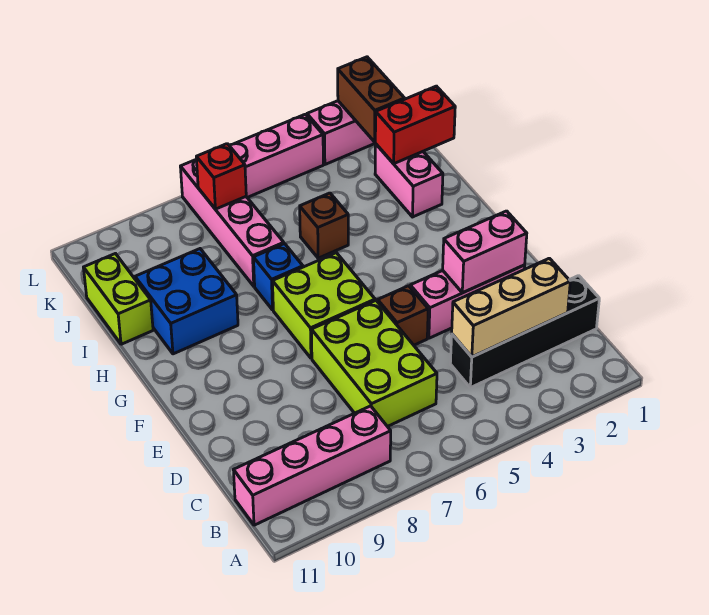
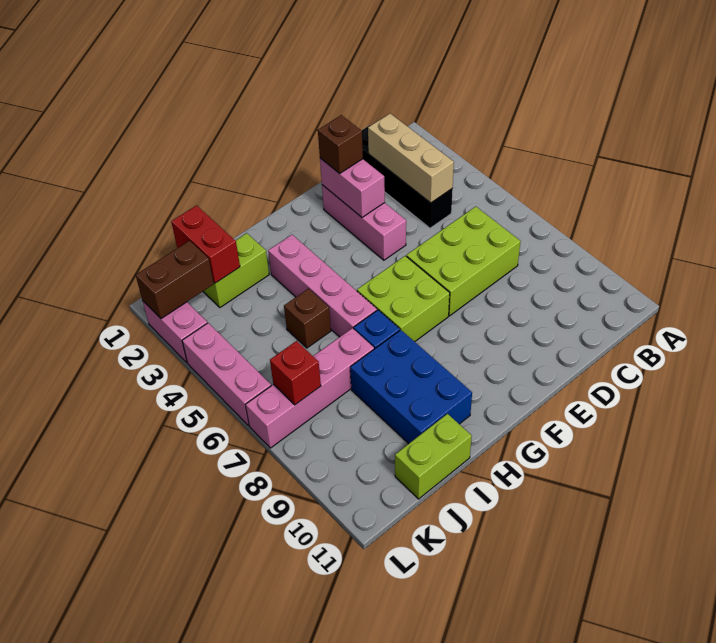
pink brick B8:B11 level 1 -> pink brick H3:H6 level 1
brown brick E5 level 1 -> brown brick E2 level 3
blue brick H9:I10 level 1 -> blue brick H8:I10 level 1
pink brick I2:J2 level 1 -> lime brick I2:J2 level 1

